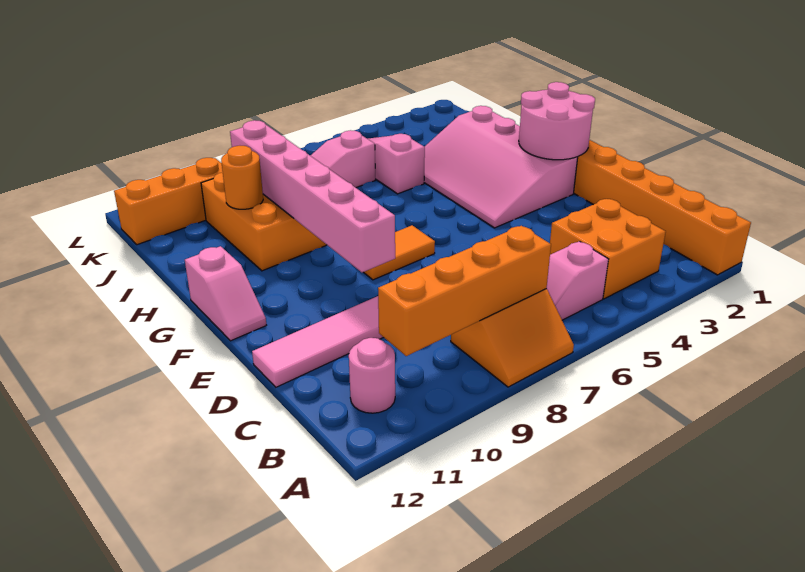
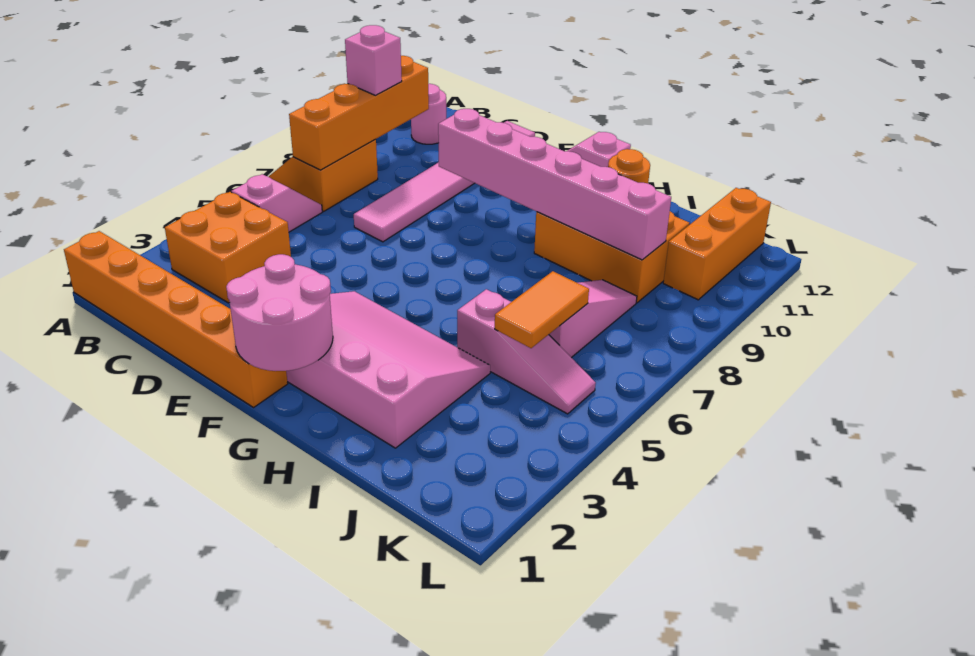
none -> pink brick B9 level 3
orange tile F7:F8 level 1 -> orange tile J5:J6 level 2

